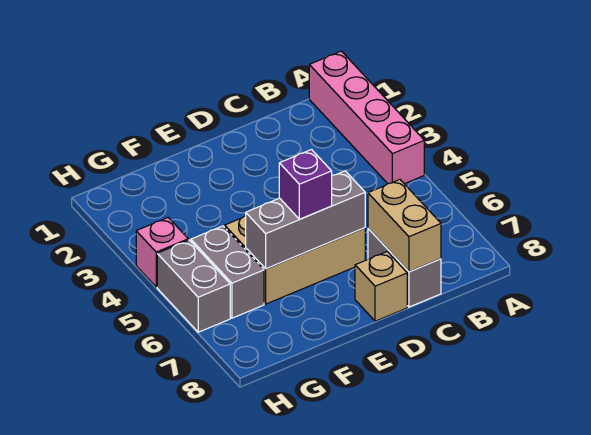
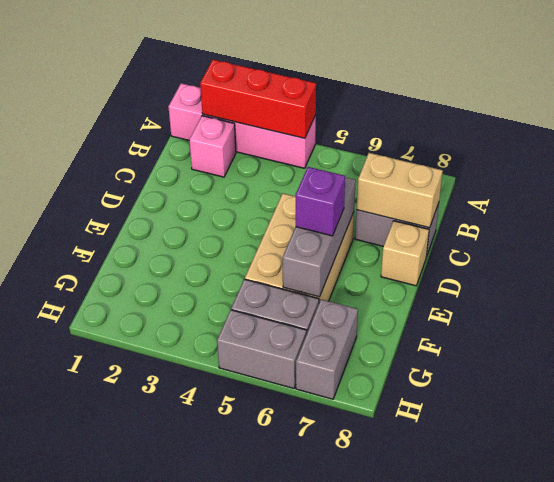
none -> red brick A2:A4 level 2
none -> grey brick G7:H7 level 1
pink brick H4 level 1 -> pink brick B2 level 1

